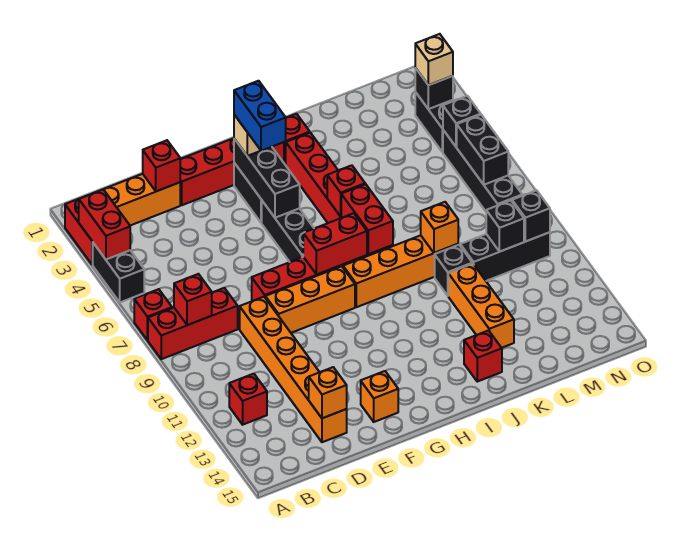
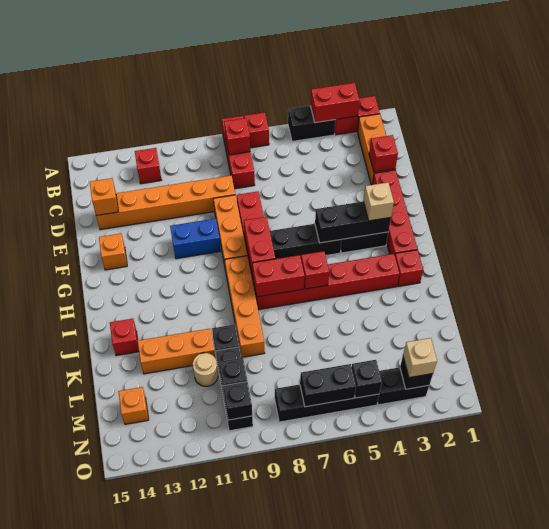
blue brick G3:G4 level 4 -> blue brick F10:F11 level 1
orange brick K9 level 2 -> orange brick M14 level 1
none -> tan round brick L11 level 1

